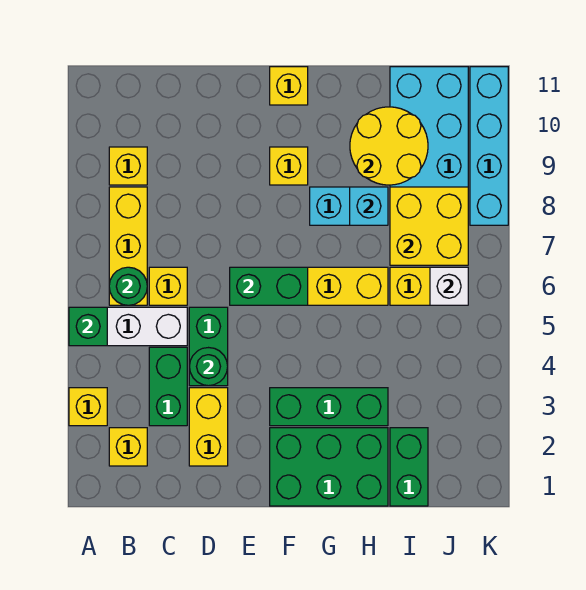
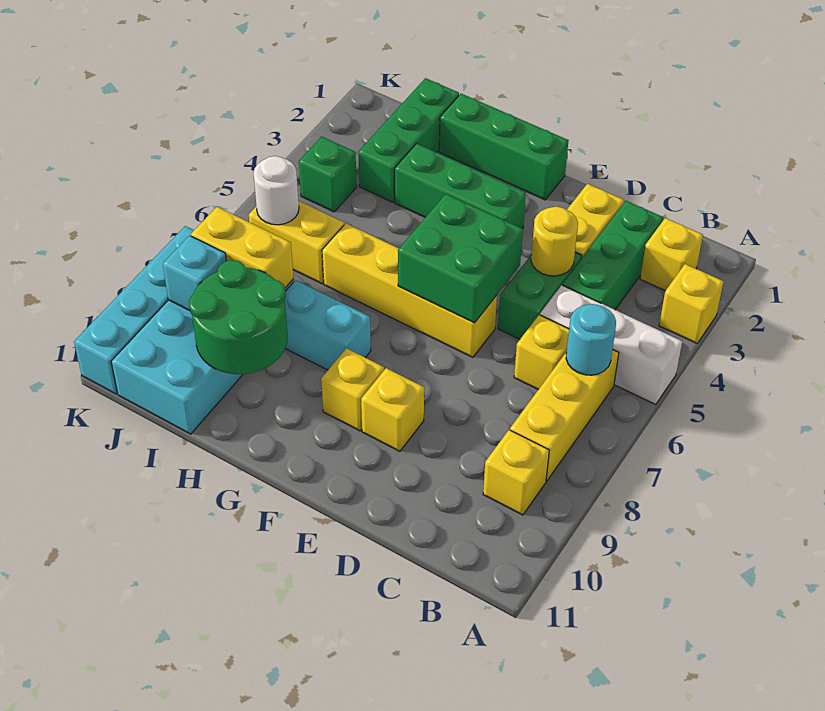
green brick A5 level 2 -> green brick J4 level 1
green round brick B6 level 2 -> cyan round brick B6 level 2
green brick C3:C4 level 1 -> green brick C2:C4 level 1
green round brick D4 level 2 -> yellow round brick D4 level 2
green brick E6:F6 level 2 -> green brick E5:F6 level 2
green brick F1:H2 level 1 -> green brick F1:H1 level 1
yellow brick F11 level 1 -> yellow brick E9 level 1
cyan brick H8 level 2 -> cyan brick J9 level 2
yellow round brick H9:I10 level 2 -> green round brick H9:I10 level 2
green brick I1:I2 level 1 -> green brick I1:I3 level 1
yellow brick I7:J8 level 2 -> yellow brick I8:J8 level 2
white brick J6 level 2 -> white round brick J6 level 2

